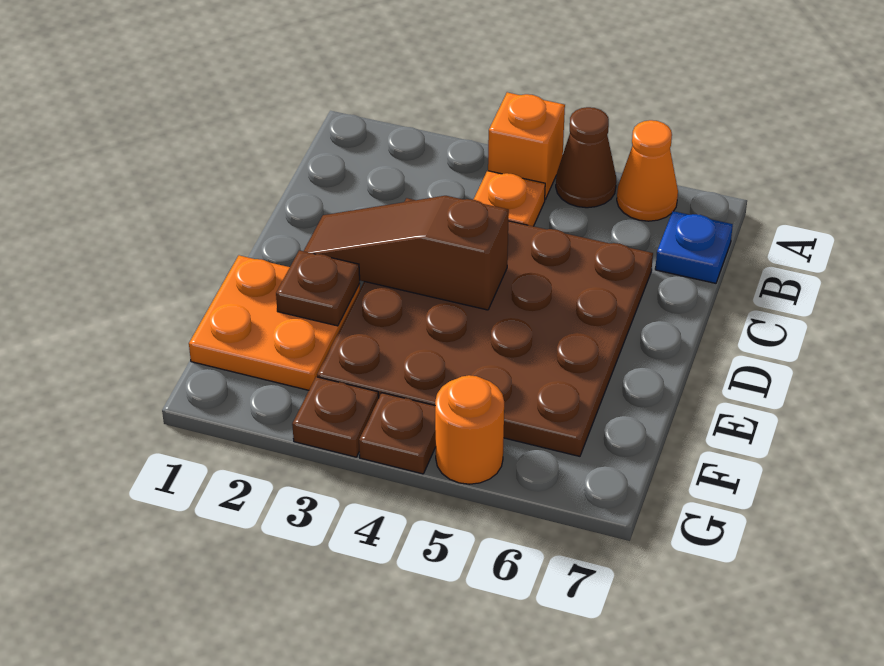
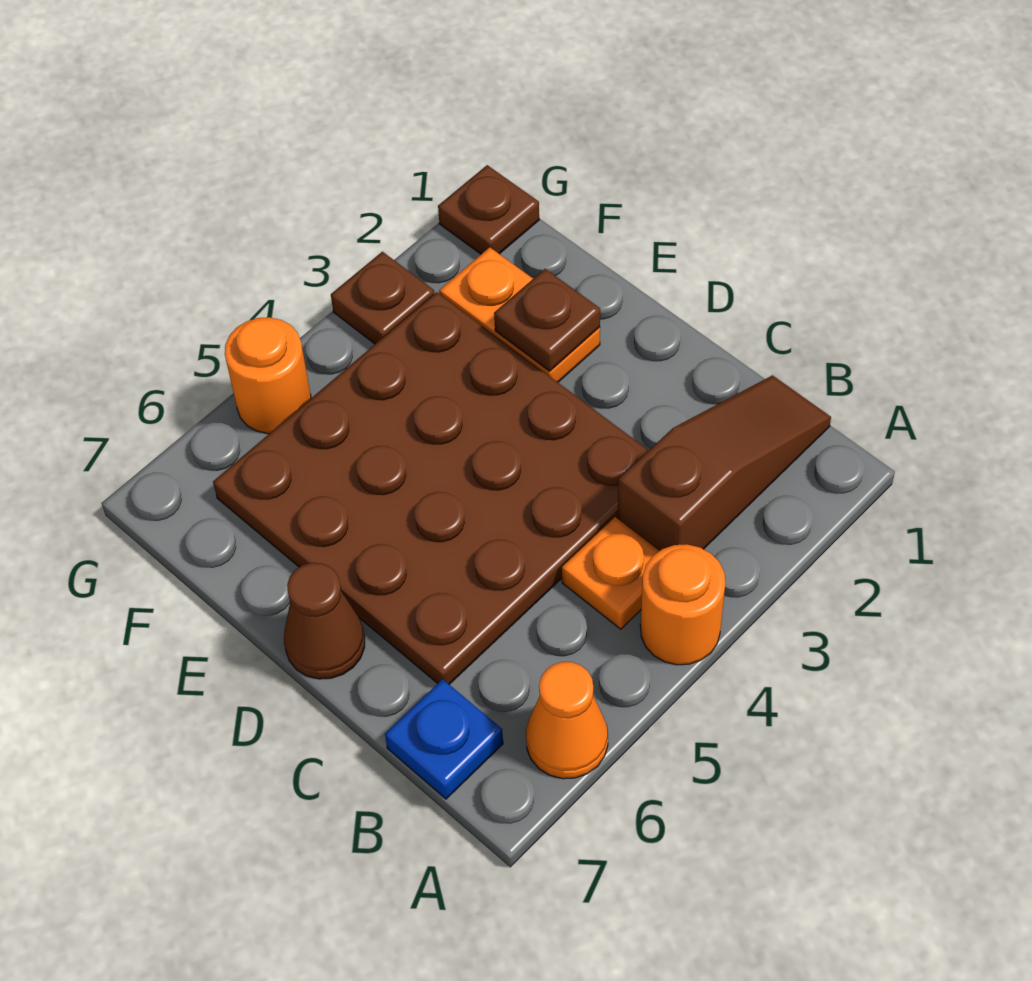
orange brick A4 level 1 -> orange round brick A4 level 1
brown cone A5 level 1 -> brown cone D7 level 1
brown slope D2:D4 level 2 top 4 -> brown slope B1:B3 level 1 top 3
orange plate E1:F2 level 1 -> orange plate E2:F2 level 1
brown plate G4 level 1 -> brown plate G1 level 1

